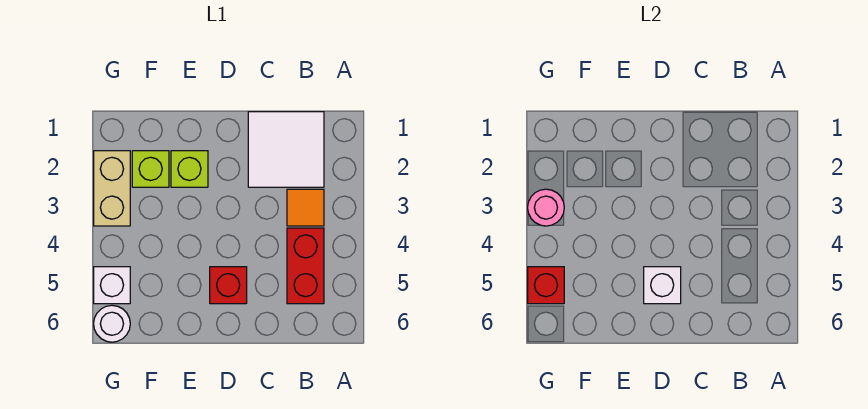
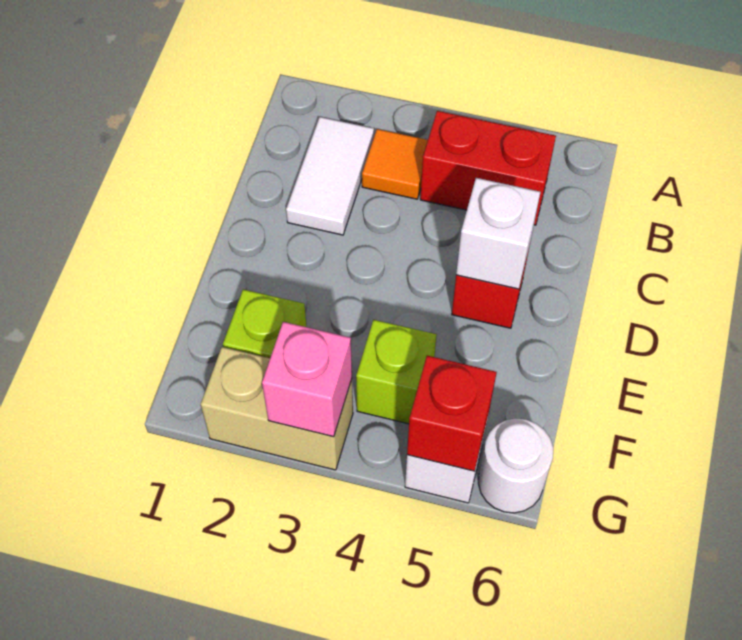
white tile B1:C2 level 1 -> white tile B2:C2 level 1
lime brick E2 level 1 -> lime brick F4 level 1
pink round brick G3 level 2 -> pink brick G3 level 2

